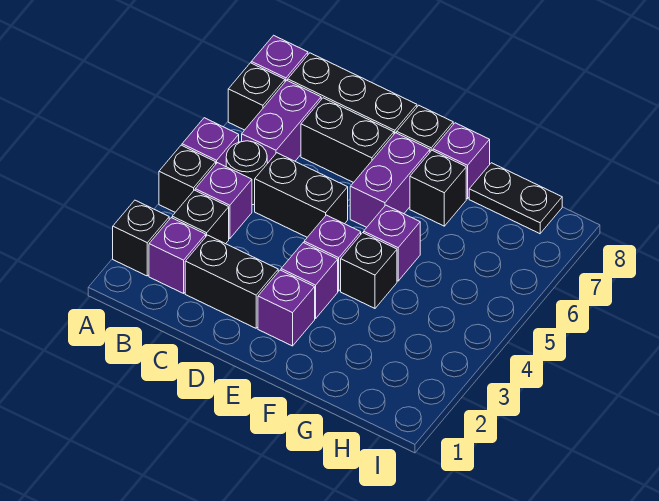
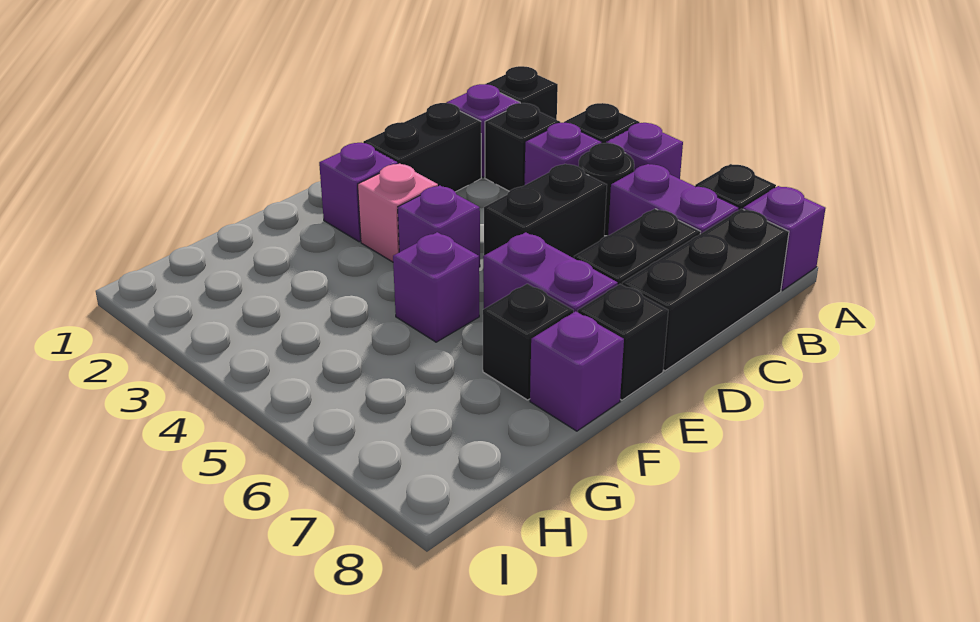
purple brick E3 level 1 -> pink brick E3 level 1
black brick F4 level 1 -> none
black plate G8:H8 level 1 -> none

